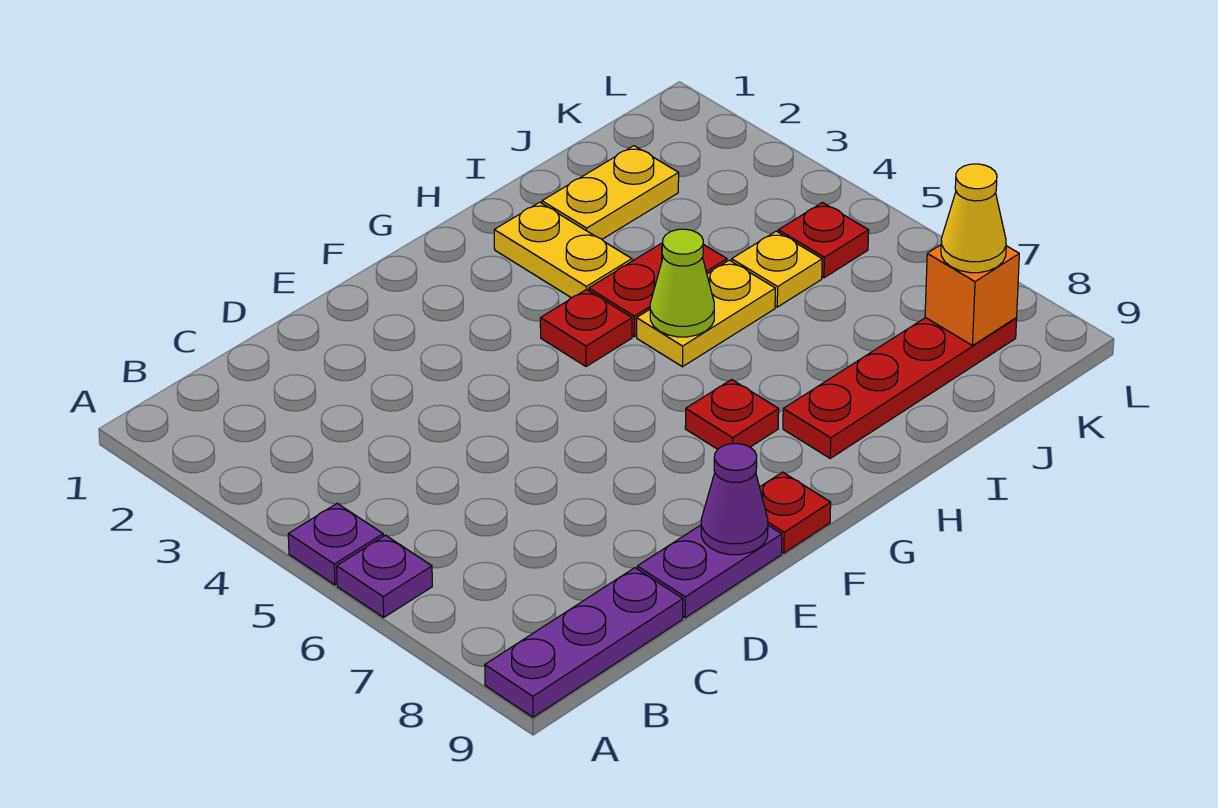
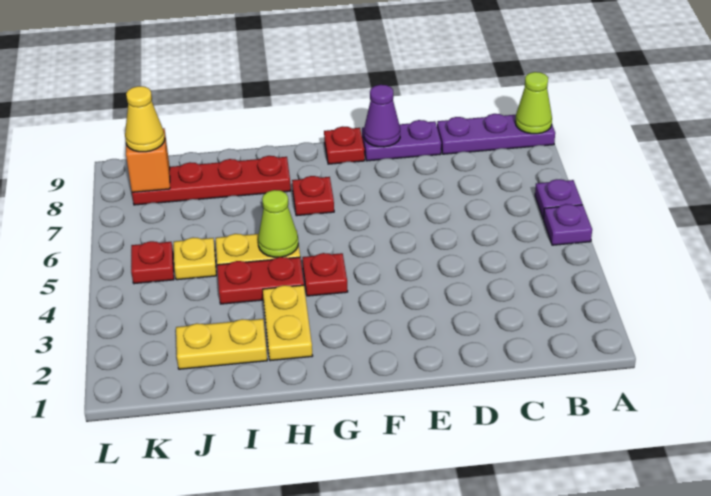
none -> lime cone A9 level 2

